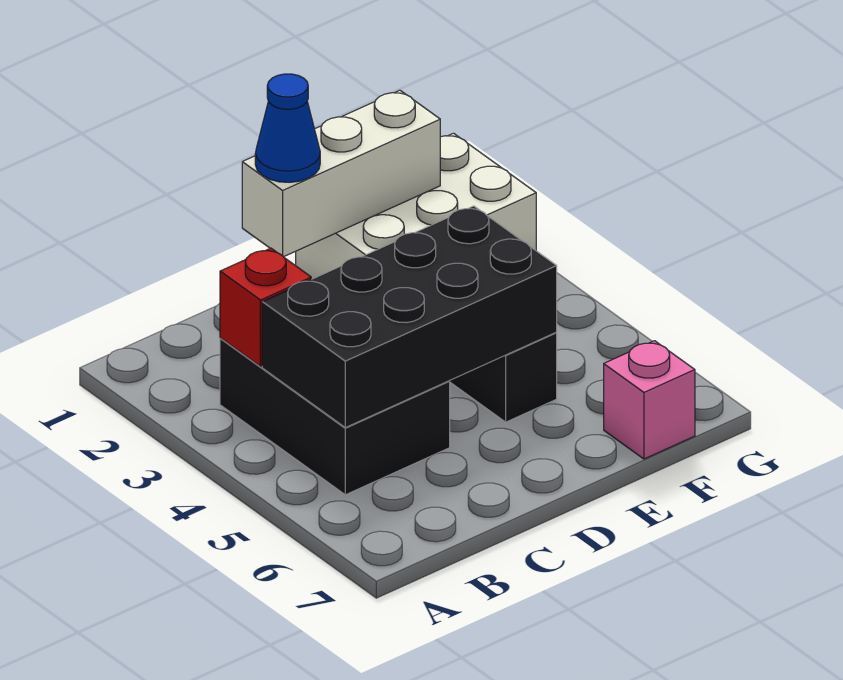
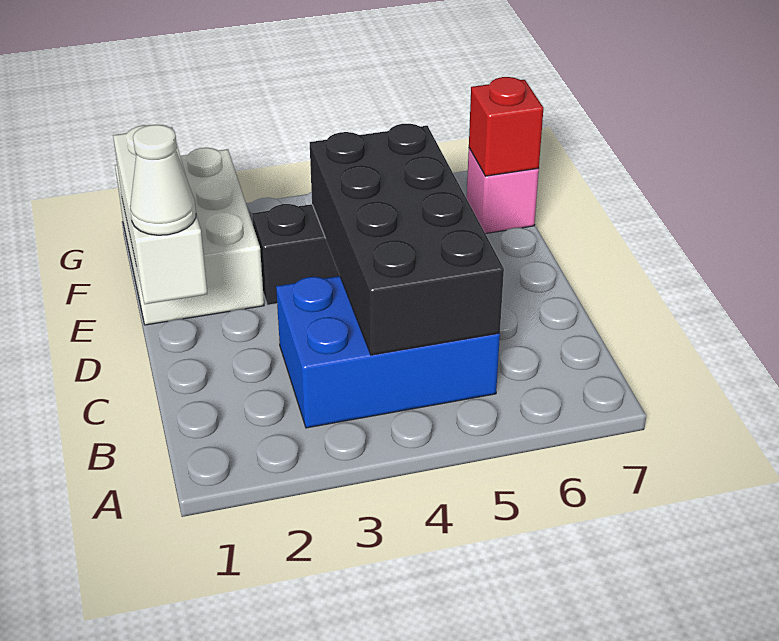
black brick B3:C5 level 1 -> blue brick B3:C5 level 1
red brick B3 level 2 -> red brick F7 level 2
blue cone D1 level 3 -> white cone D1 level 3

